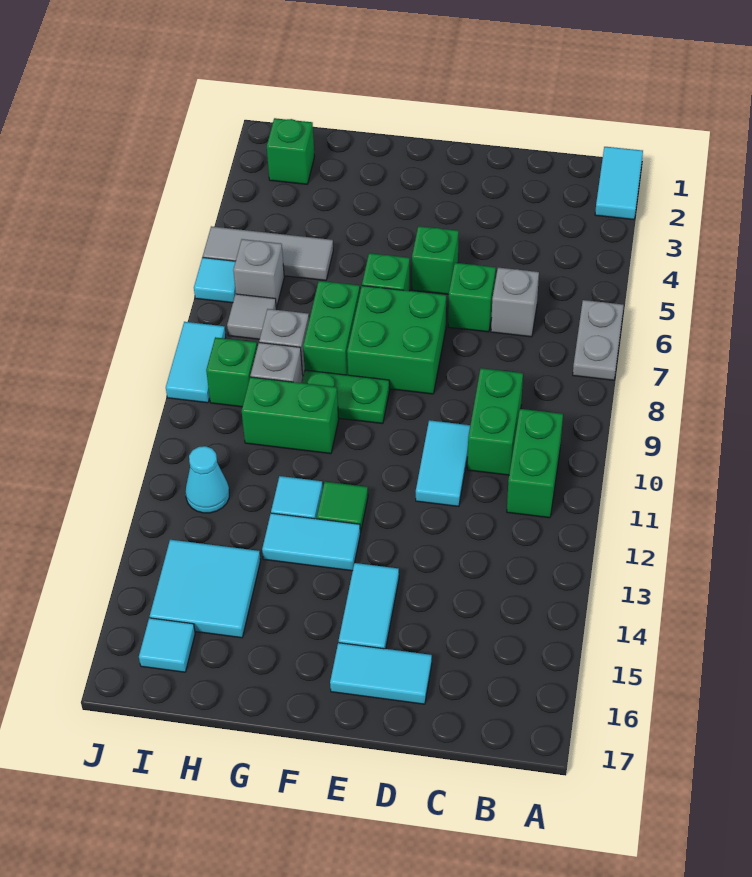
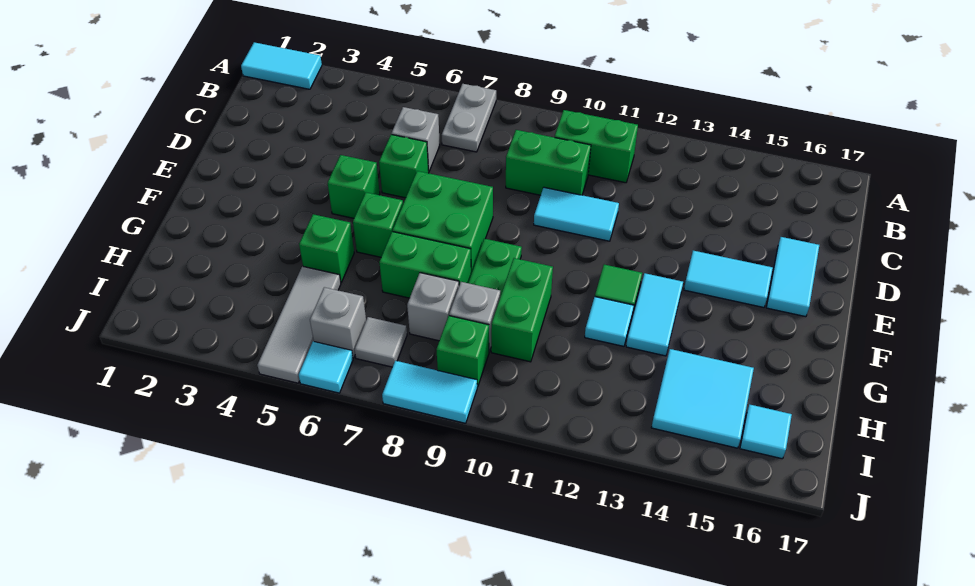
grey plate A6:A7 level 1 -> grey plate A7:B7 level 1
green brick I2 level 1 -> green brick G5 level 1
cyan cone I12 level 1 -> none

